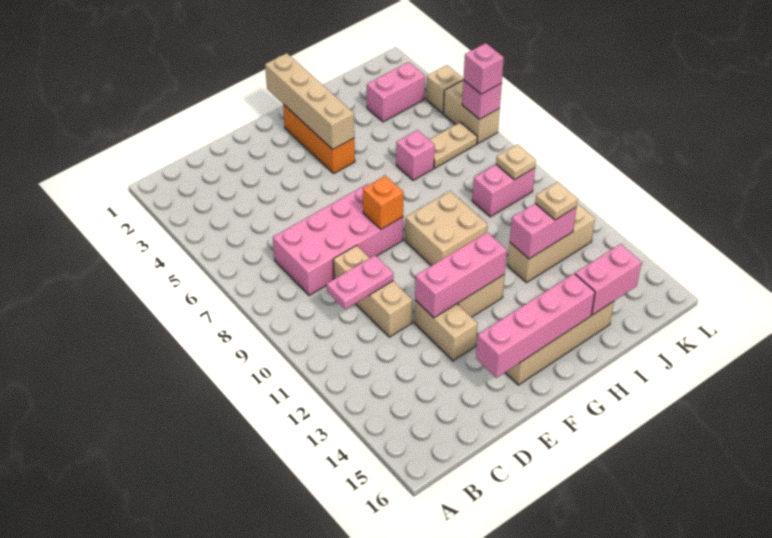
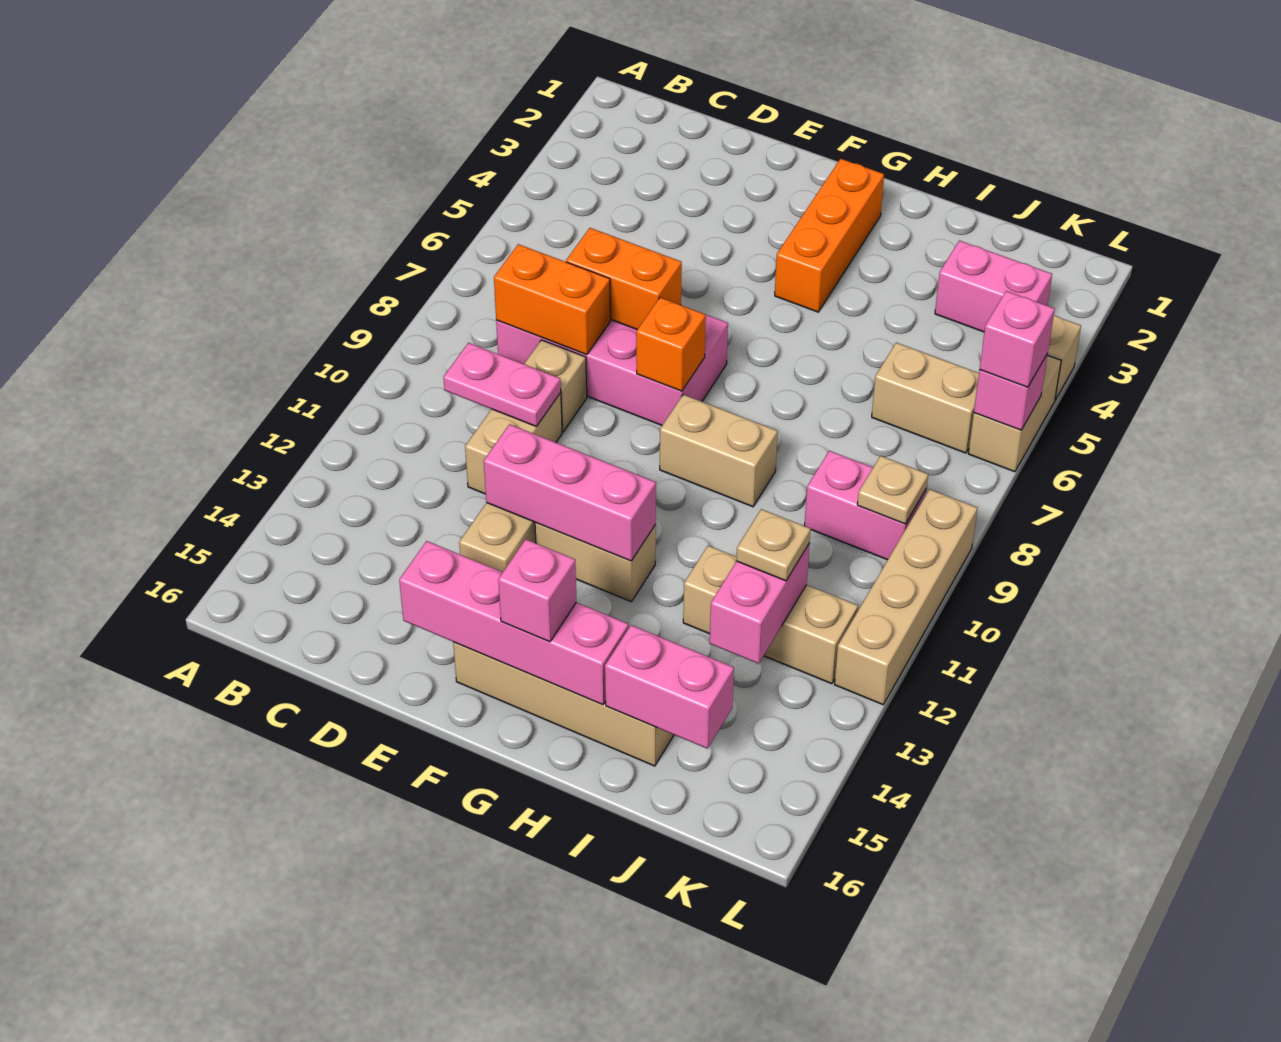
none -> orange brick C8:D8 level 2
none -> orange brick D7:E7 level 2
tan brick G1:G4 level 2 -> tan brick L9:L12 level 1
tan brick G9:H10 level 1 -> tan brick G9:H9 level 1
pink brick I6 level 1 -> pink brick G15 level 3
pink brick I12:J12 level 2 -> pink brick J12:J13 level 2
tan plate J6:K6 level 1 -> tan brick J6:K6 level 1

